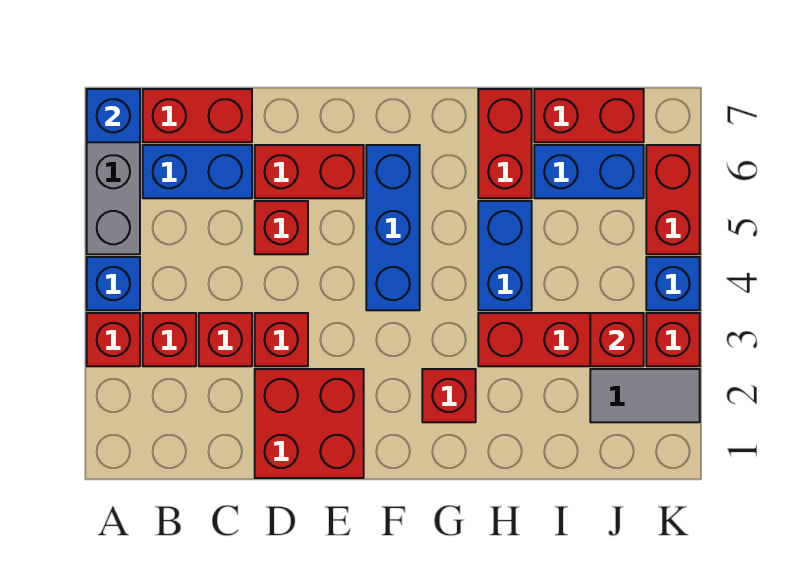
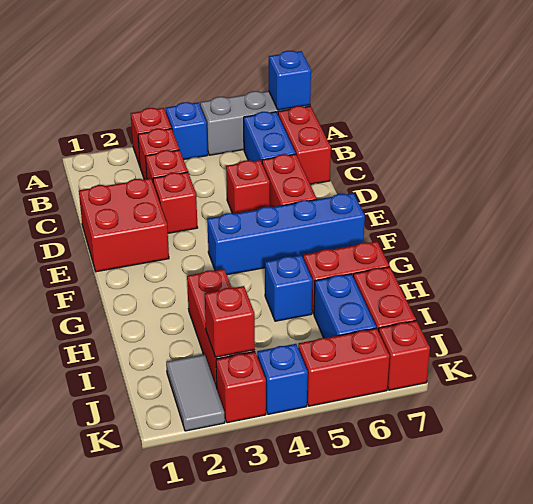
blue brick F4:F6 level 1 -> blue brick F4:F7 level 1
red brick G2 level 1 -> red brick K7 level 1
blue brick H4:H5 level 1 -> blue brick H5 level 1

